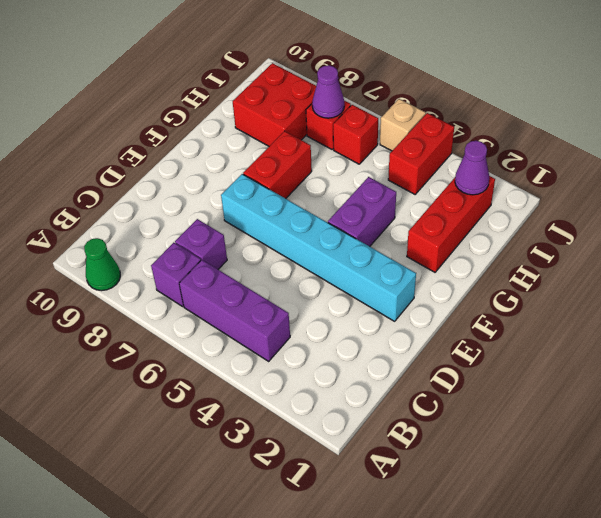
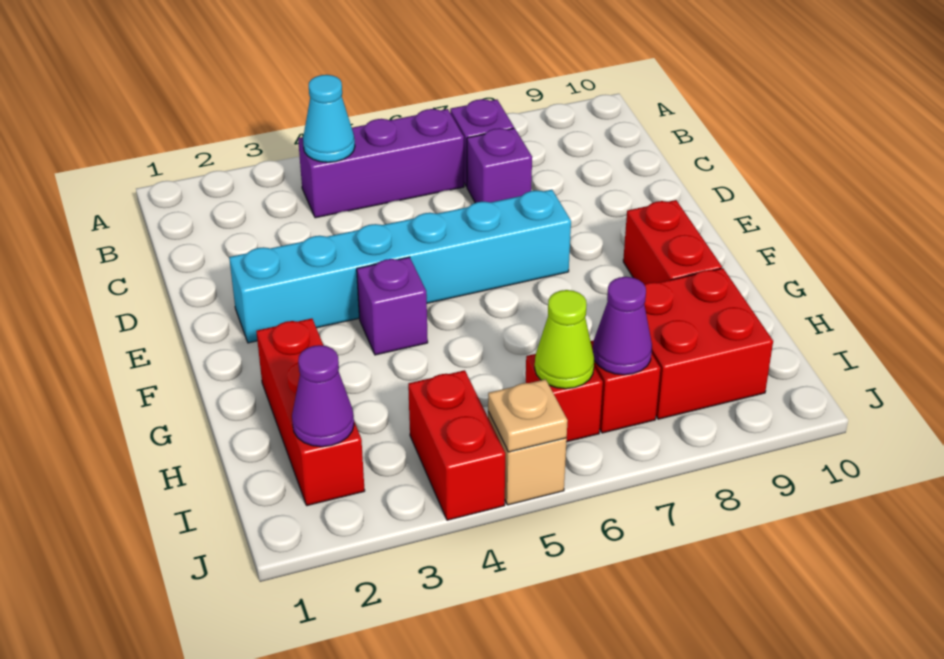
green cone A9 level 1 -> none
none -> cyan cone B4 level 2
purple brick F4:G4 level 1 -> purple brick F4 level 1
red brick F7:G7 level 1 -> red brick F9:G9 level 1
none -> lime cone I6 level 2
none -> tan plate J5 level 2

